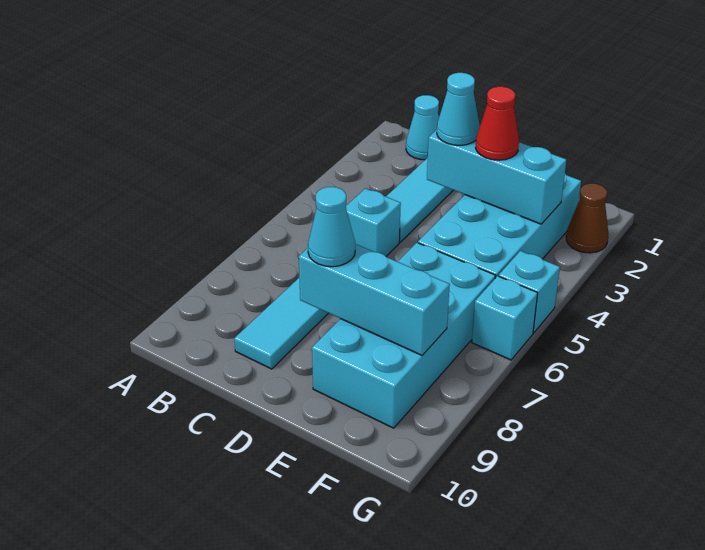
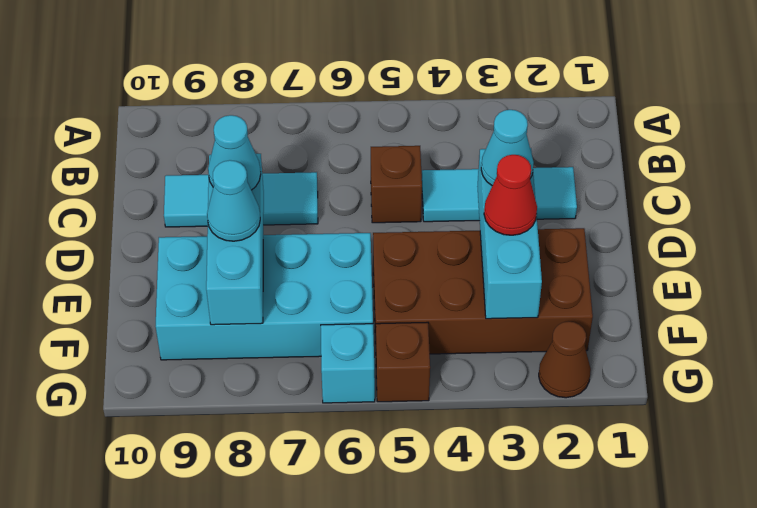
cyan cone B1 level 1 -> cyan cone E8 level 3
cyan brick C5 level 1 -> brown brick C5 level 1
cyan brick E2:F5 level 1 -> brown brick E2:F5 level 1
cyan brick G5 level 1 -> brown brick G5 level 1

